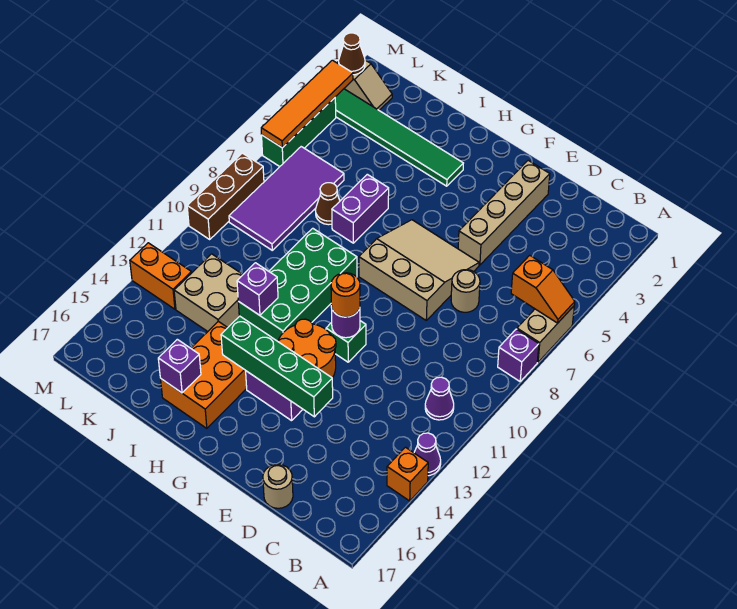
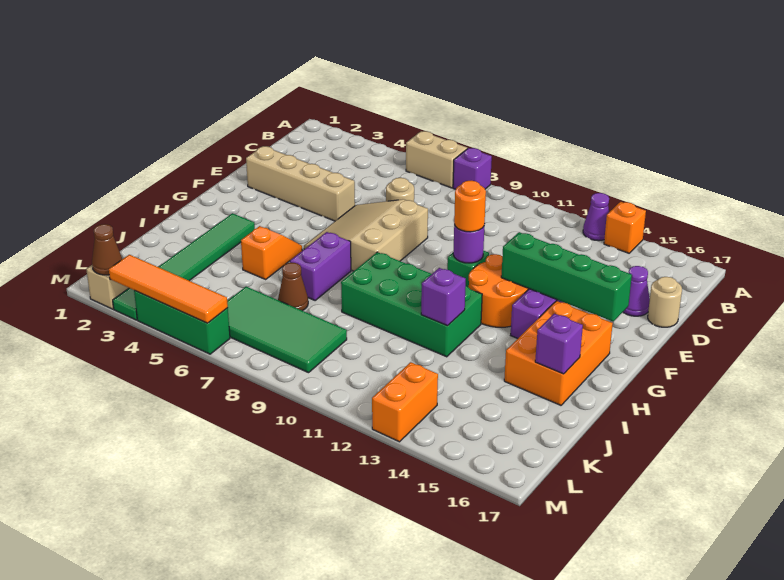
orange slope A6:B6 level 2 top B -> orange slope H5:I5 level 1 top I
purple cone B11 level 1 -> purple cone D16 level 1
green brick E14:H14 level 2 -> green brick F13:F16 level 2
orange brick H14:I16 level 1 -> orange brick G15:I16 level 1
purple brick I6:I7 level 1 -> purple brick H7:I7 level 1
tan brick J12:K13 level 1 -> none
purple tile K6:L9 level 1 -> green tile K6:L9 level 1
brown brick M8:M10 level 1 -> none

